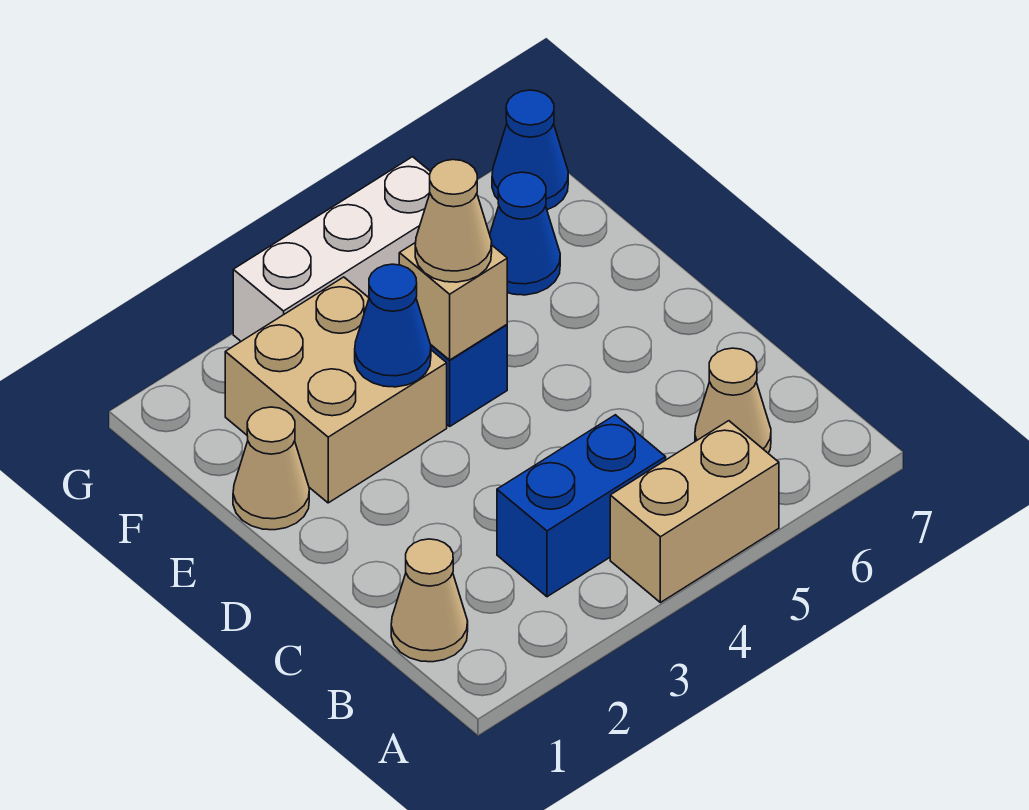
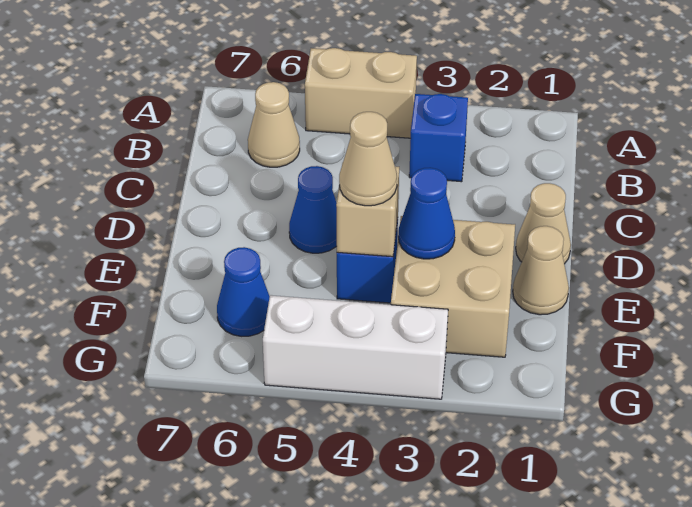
tan cone B1 level 1 -> tan cone D1 level 1
blue brick B3:B4 level 1 -> blue brick B3 level 1
blue cone G7 level 1 -> blue cone D5 level 1

